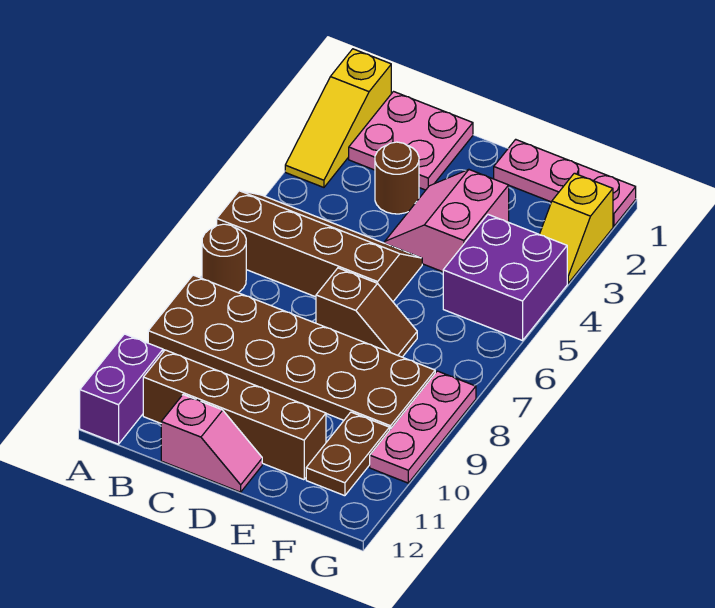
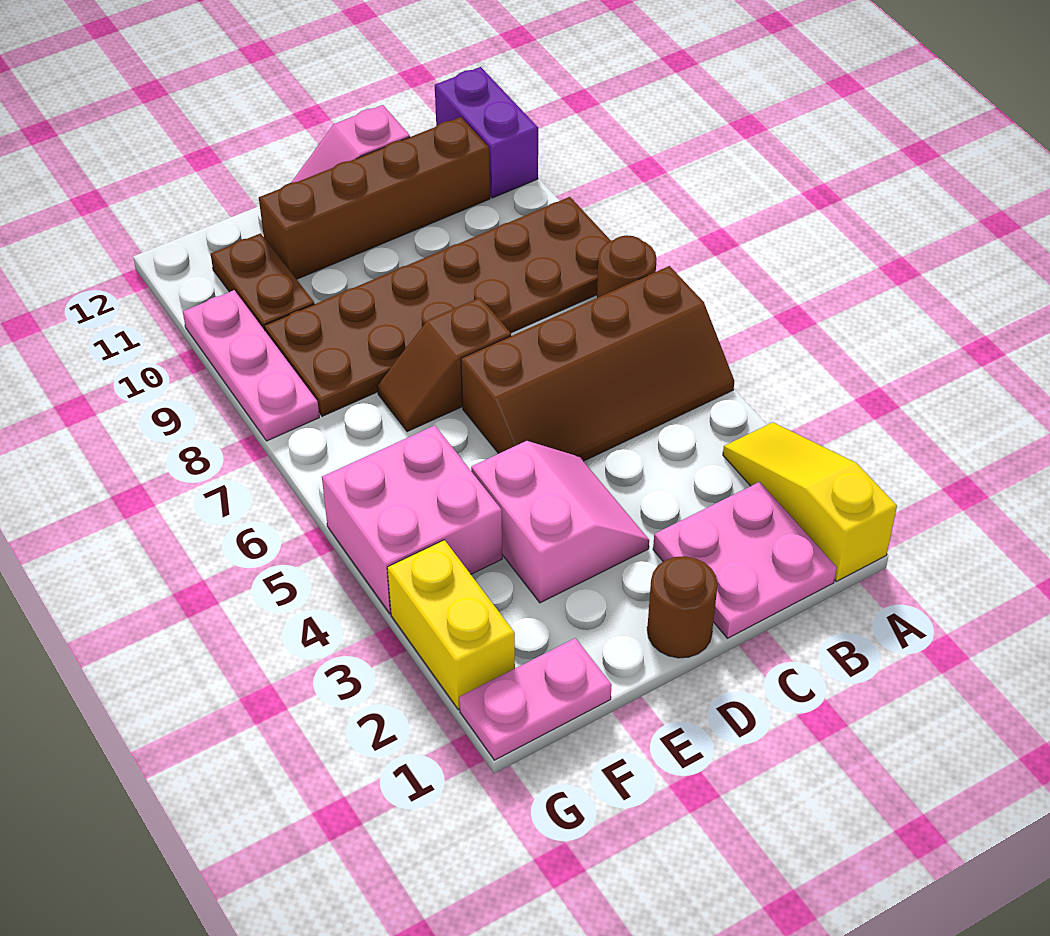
brown round brick C3 level 1 -> brown round brick D1 level 1
pink plate E1:G1 level 1 -> pink plate F1:G1 level 1
purple brick F4:G5 level 1 -> pink brick F4:G5 level 1
yellow slope G2:G3 level 1 top 2 -> yellow brick G2:G3 level 1

